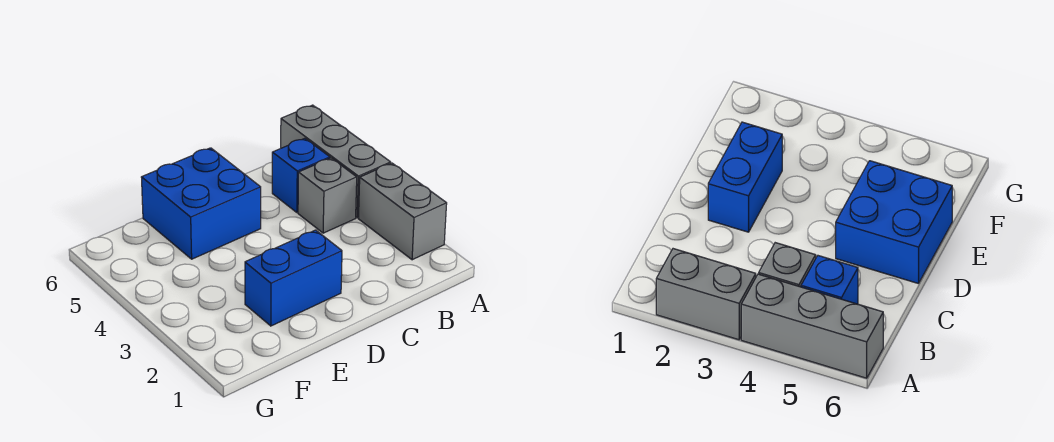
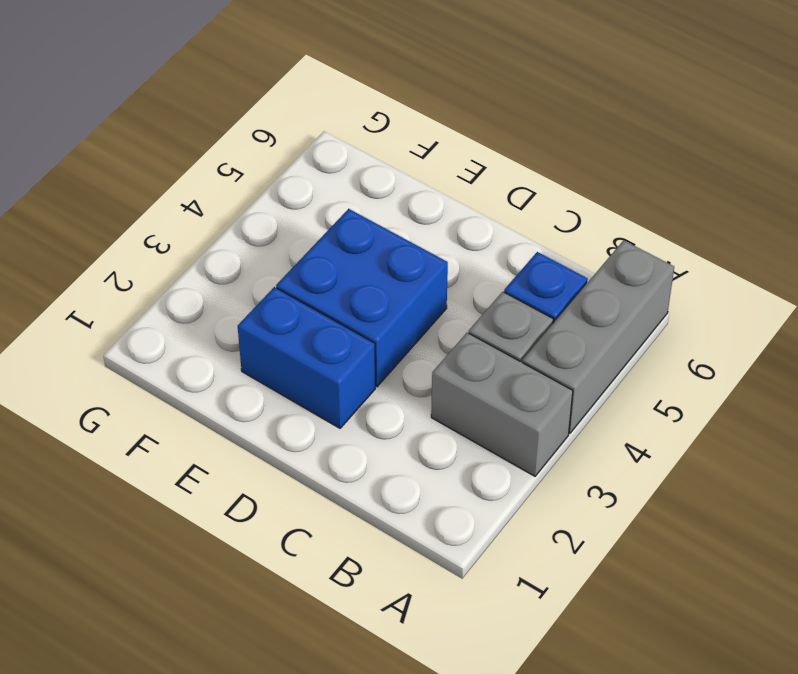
grey brick A2:A3 level 1 -> grey brick A3:B3 level 1
blue brick D5:E6 level 1 -> blue brick D3:E4 level 1

